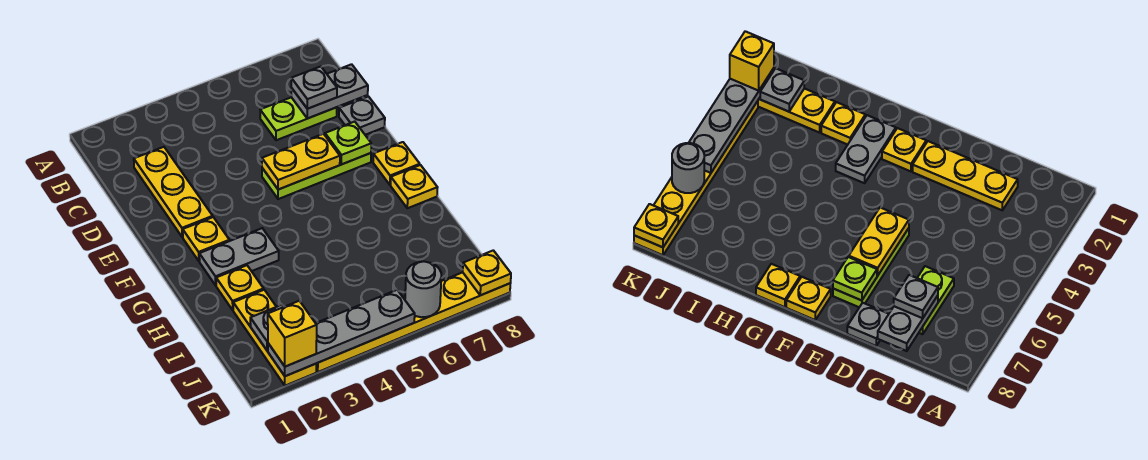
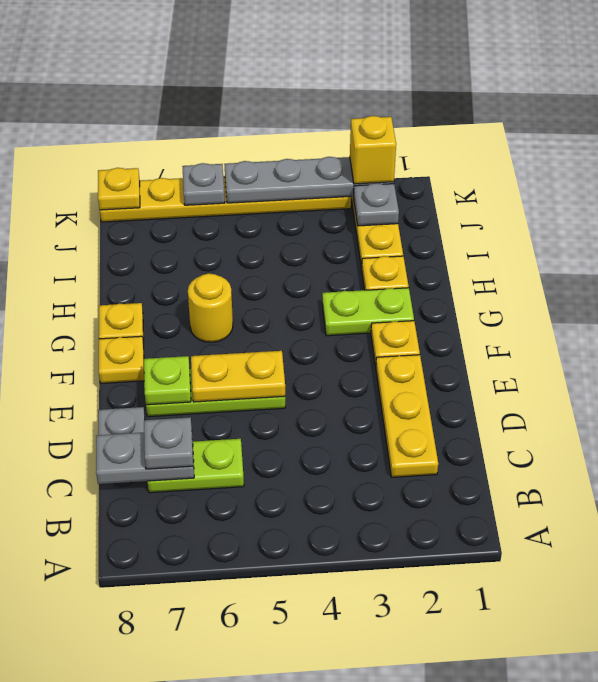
grey plate G2:G3 level 1 -> lime plate G2:G3 level 1
none -> yellow round brick G6 level 1
grey round brick K6 level 2 -> grey plate K6 level 2

